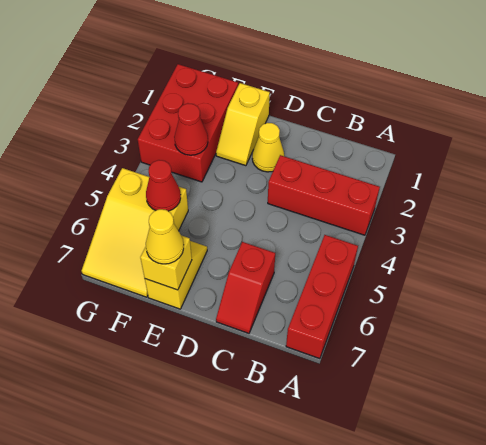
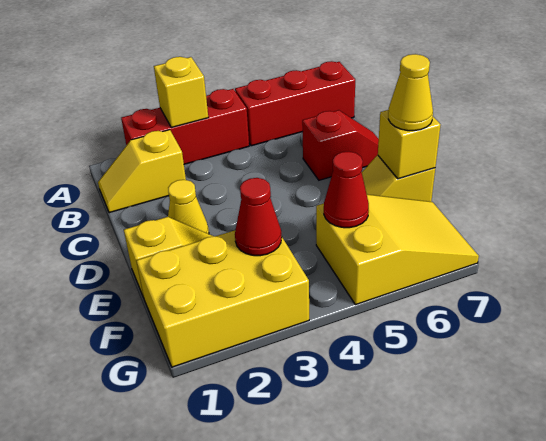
red brick A3:C3 level 1 -> red brick A2:A4 level 1
none -> yellow brick A3 level 2
none -> yellow slope B1:B2 level 1 top 2
red brick F1:G3 level 1 -> yellow brick F1:G3 level 1

